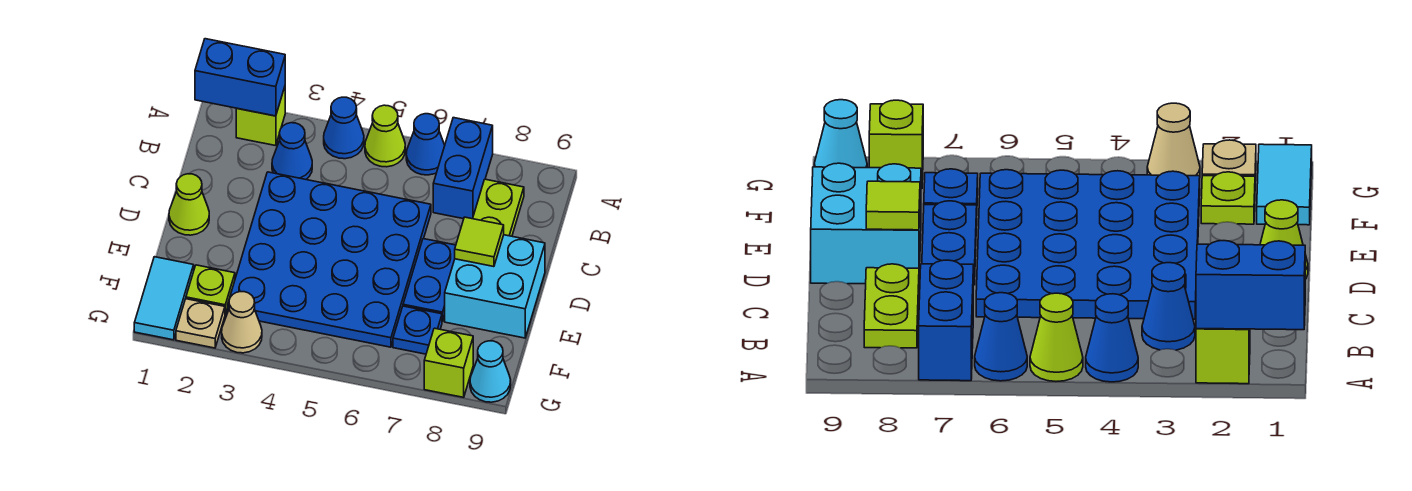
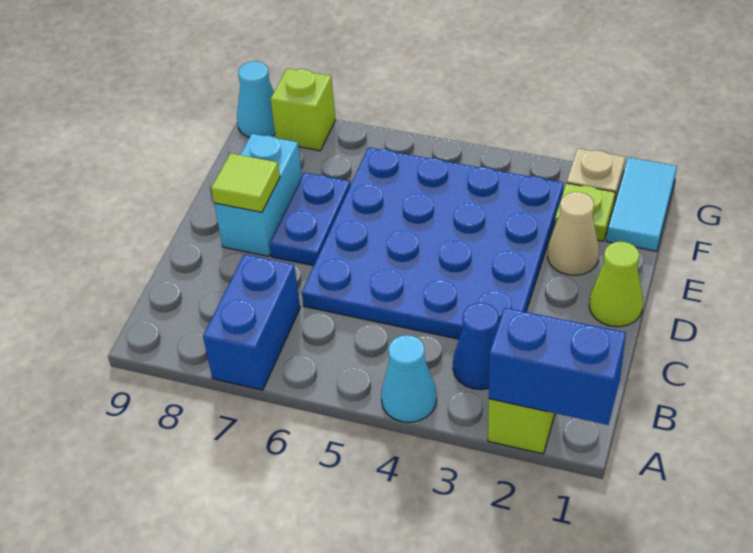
blue cone A4 level 1 -> cyan cone A4 level 1
lime cone A5 level 1 -> none
blue cone A6 level 1 -> none
lime plate B8:C8 level 1 -> none
cyan brick D8:E9 level 1 -> cyan brick D8:E8 level 1
blue plate F7 level 1 -> none
tan cone G3 level 1 -> tan cone E2 level 1

